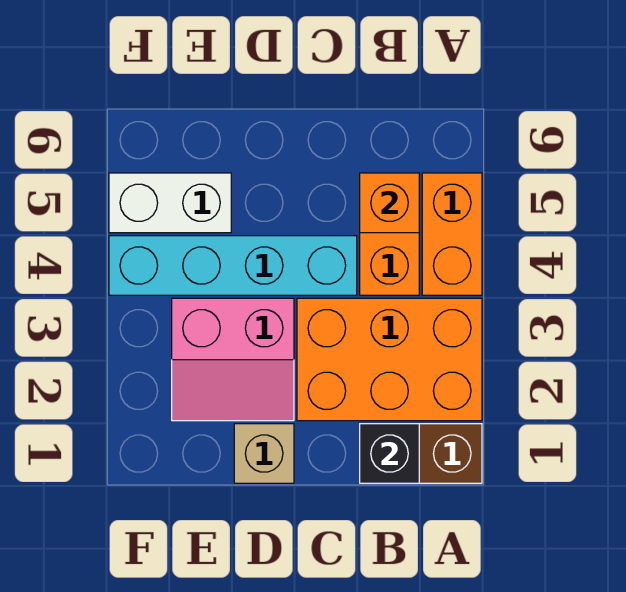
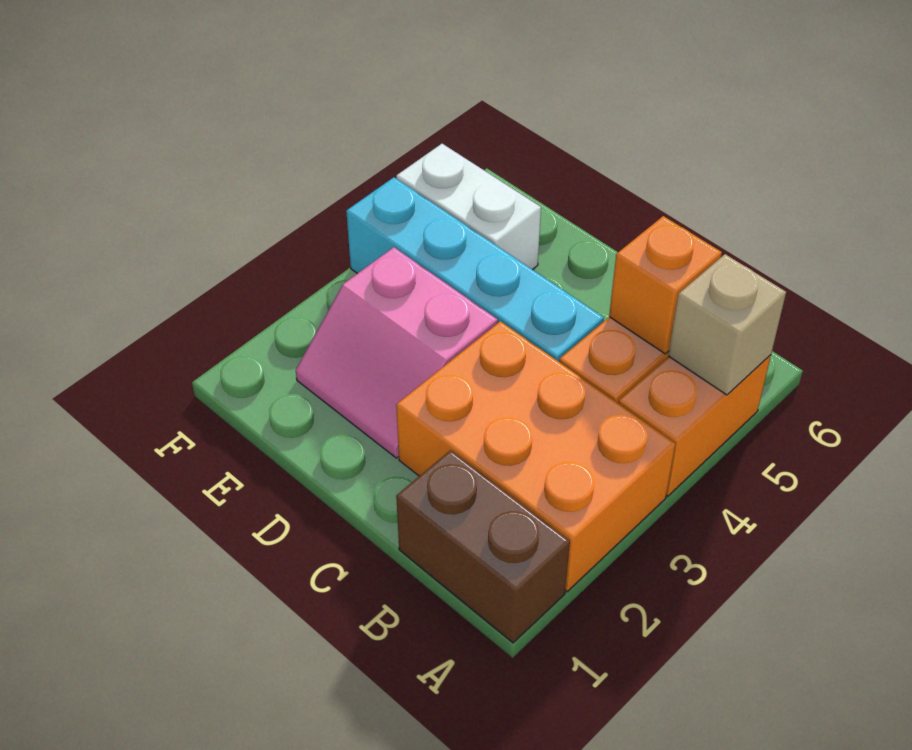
black brick B1 level 2 -> none
tan brick D1 level 1 -> tan brick A5 level 2

